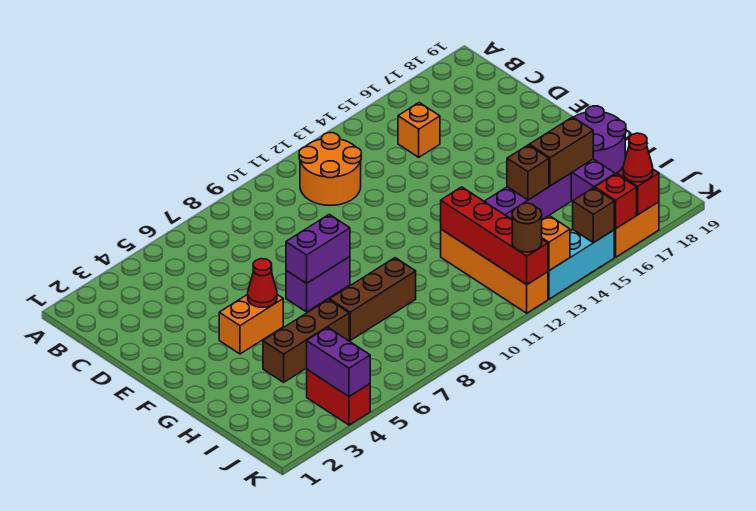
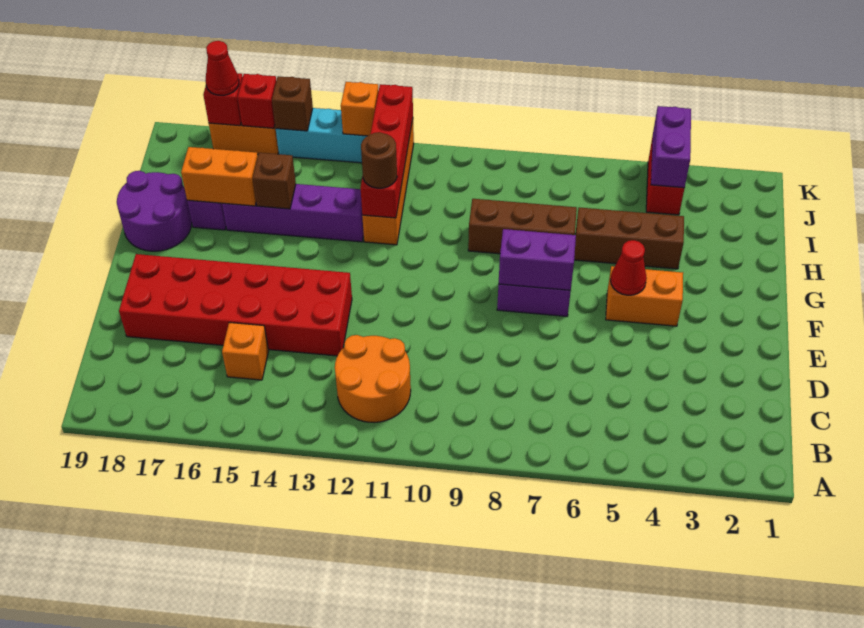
none -> red brick D13:E18 level 1
brown brick H16:H17 level 2 -> orange brick H16:H17 level 2
brown round brick K12 level 3 -> brown round brick H12 level 3

